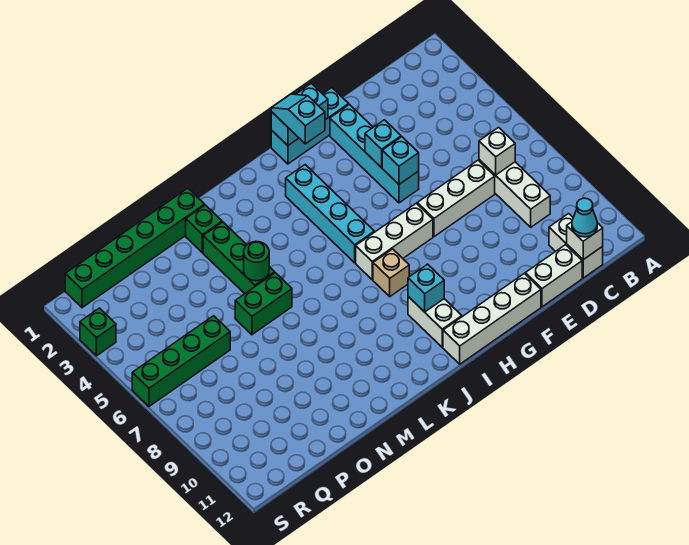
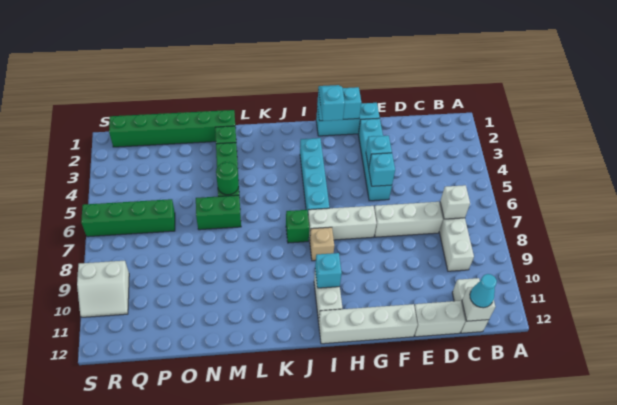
none -> white slope R9:S10 level 1 top 9
green brick S3 level 1 -> green brick J7 level 1

